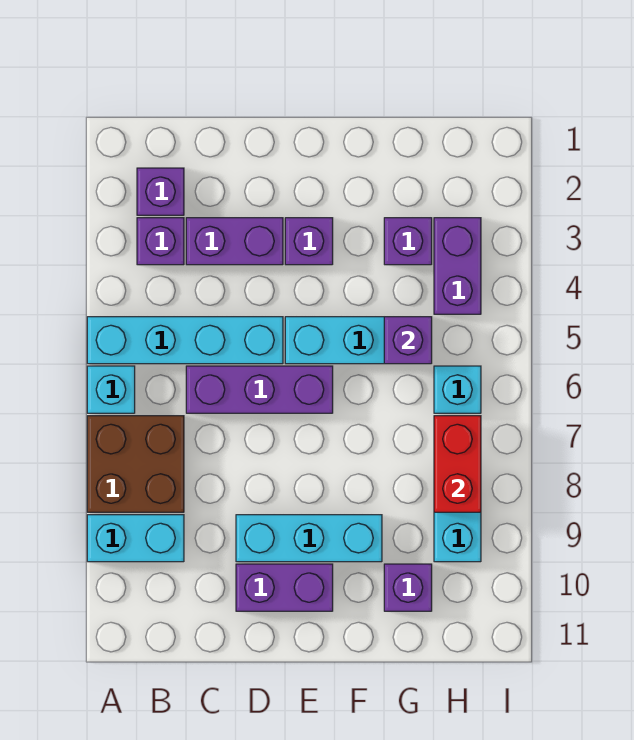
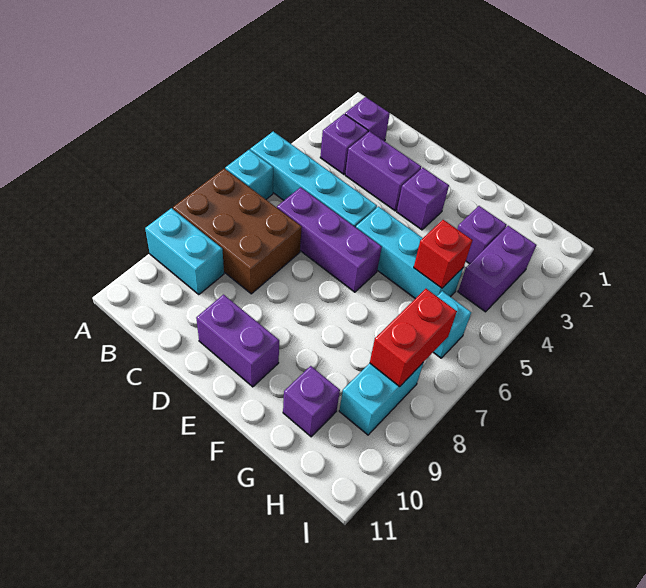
brown brick A7:B8 level 1 -> brown brick A7:C8 level 1
cyan brick D9:F9 level 1 -> none
purple brick G5 level 2 -> red brick G5 level 2

